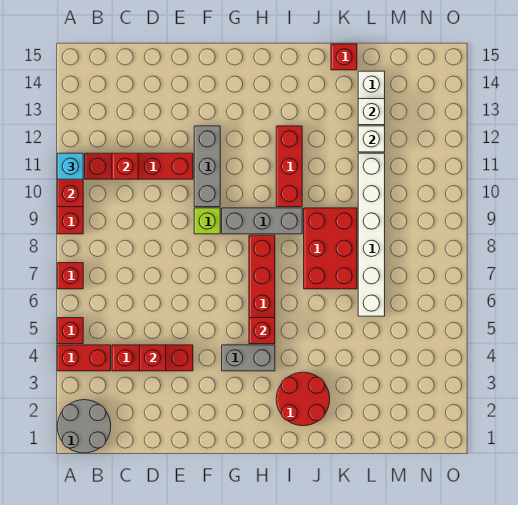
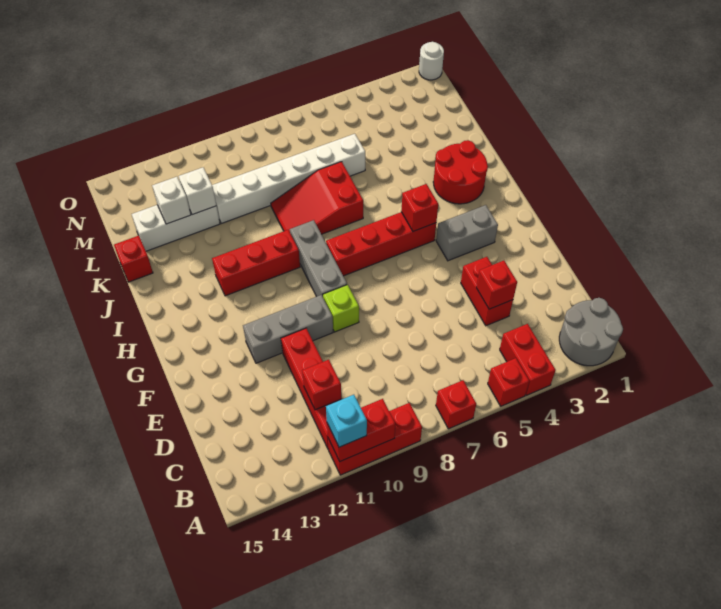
red brick C4:E4 level 1 -> red brick D4:E4 level 1
grey brick G4:H4 level 1 -> grey brick G3:G4 level 1
red brick J7:K9 level 1 -> red slope J7:K9 level 1 top 7
none -> white round brick O1 level 1

